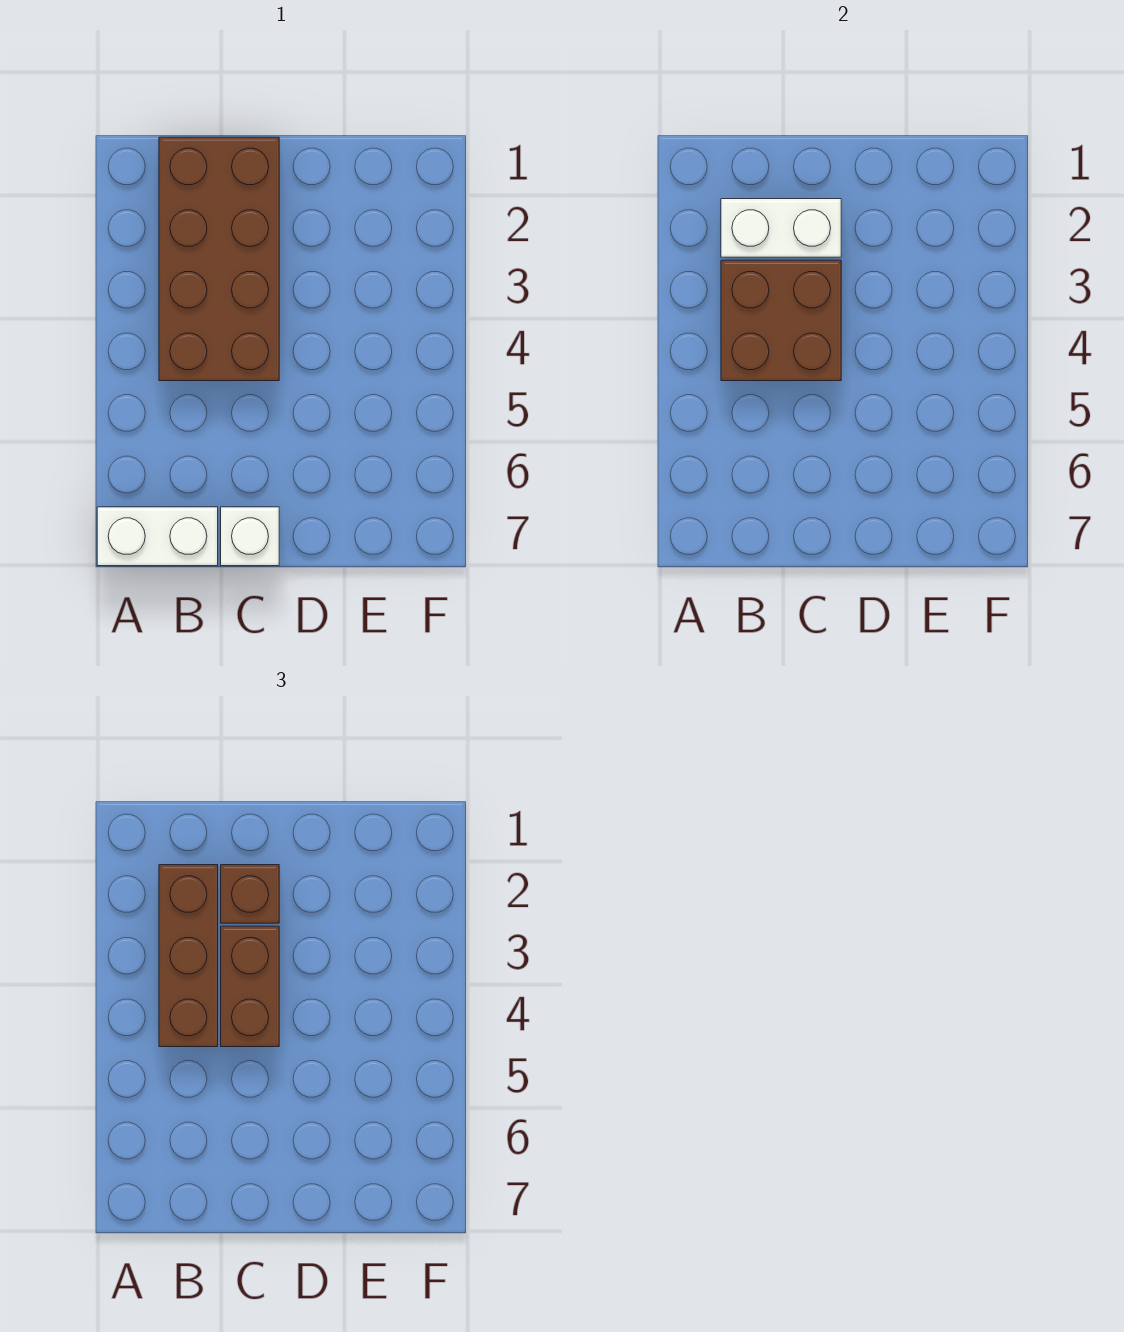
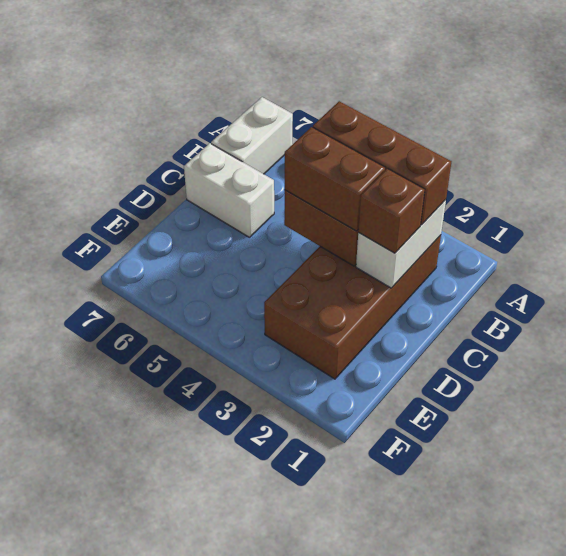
brown brick B1:C4 level 1 -> brown brick B2:E3 level 1
white brick C7 level 1 -> white brick C6:C7 level 1

